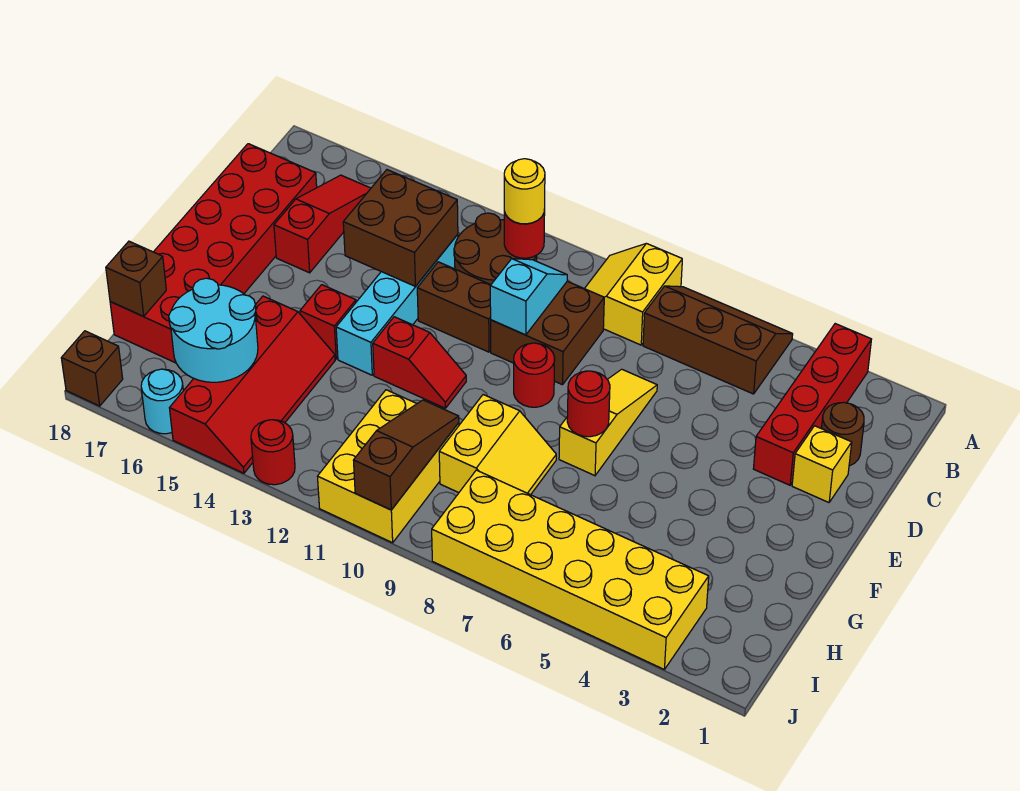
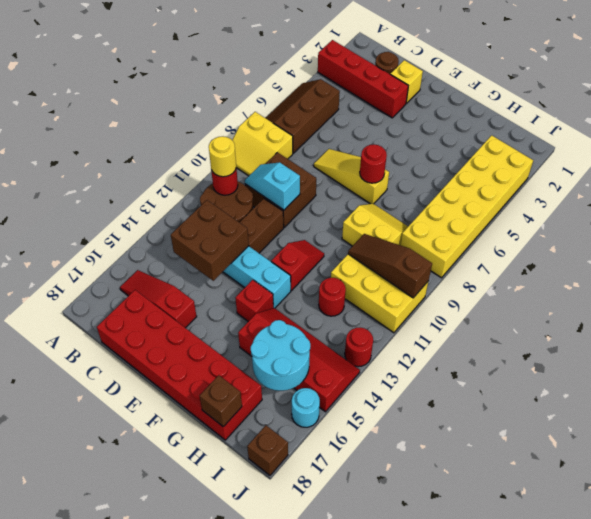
red round brick E9 level 1 -> red round brick H12 level 1

